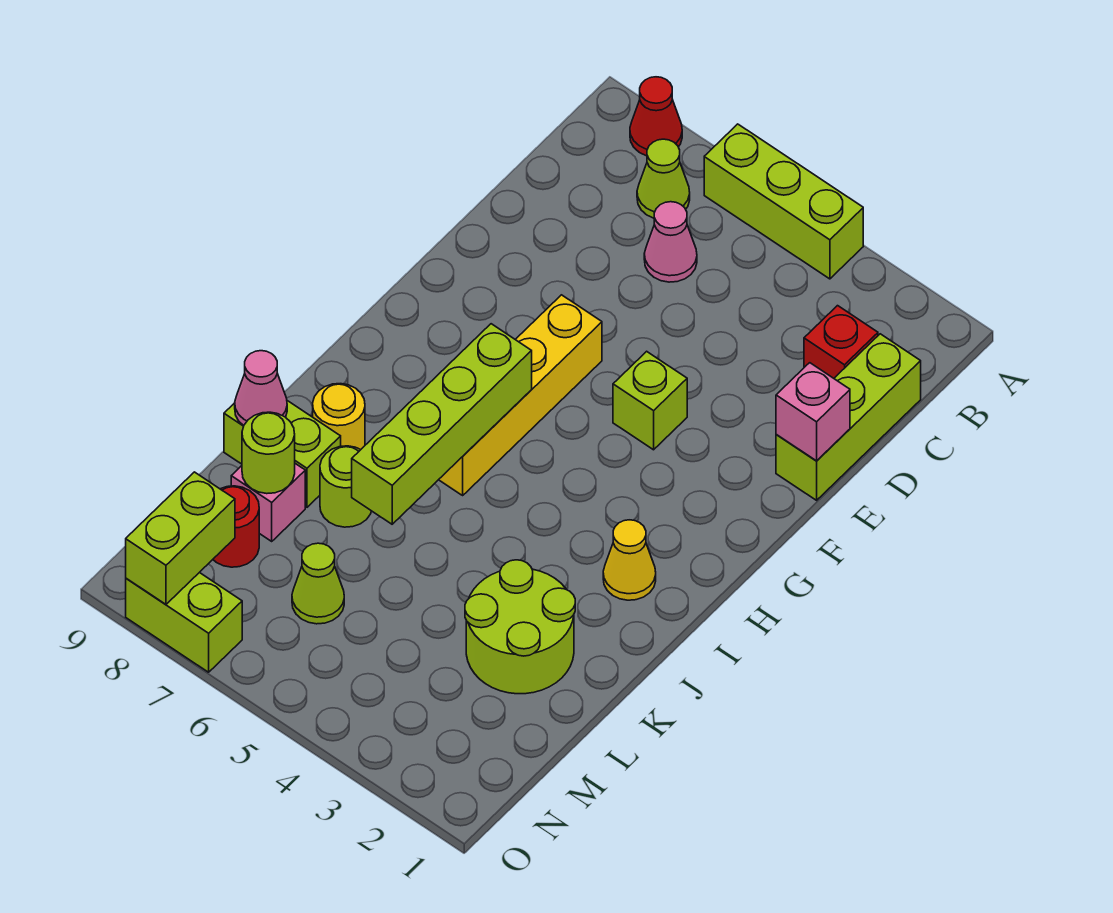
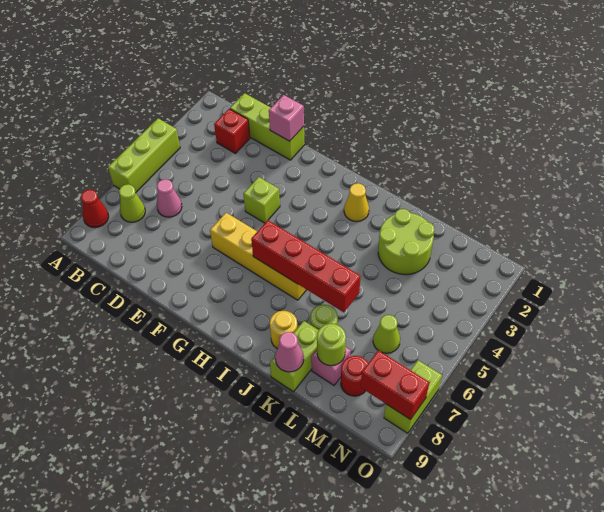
lime brick H6:K6 level 2 -> red brick H6:K6 level 2
lime brick N8:O8 level 2 -> red brick N8:O8 level 2

